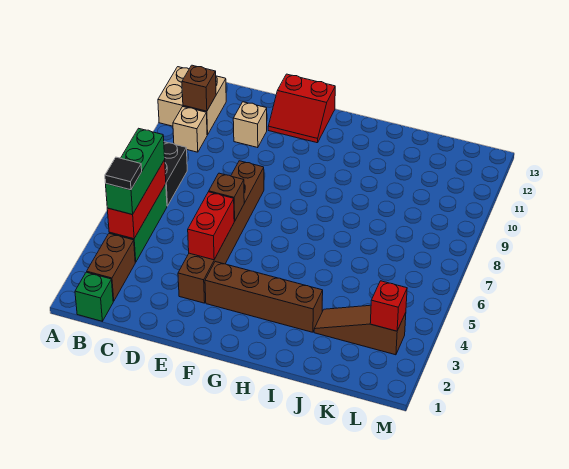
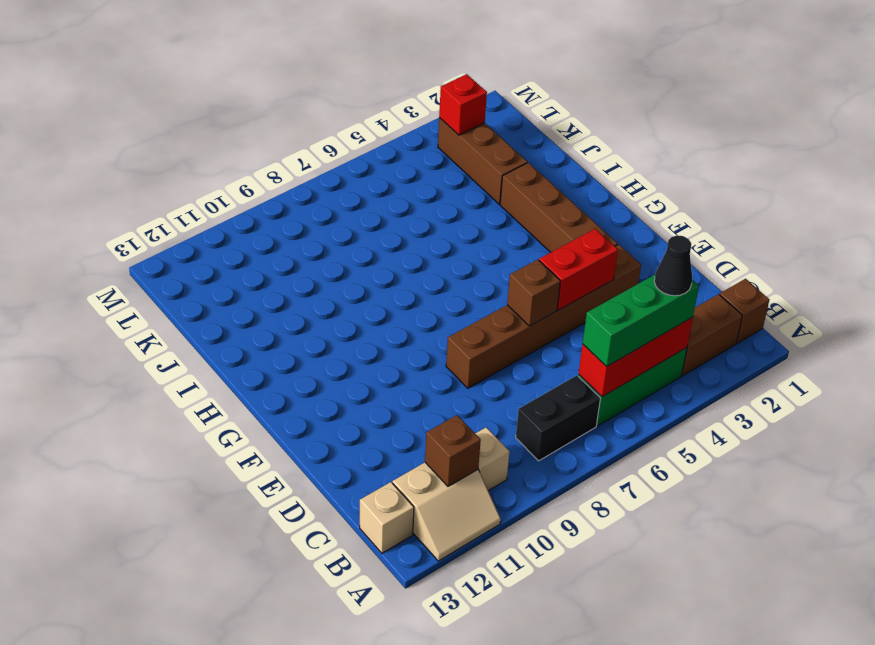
tan brick A11:B12 level 1 -> tan slope A11:B12 level 1 top B
green brick B1 level 1 -> brown brick B1 level 1
black tile B4 level 4 -> black cone B4 level 4
tan brick D11 level 1 -> tan brick B13 level 1
red slope E12:F13 level 1 top 13 -> none
brown slope J3:L3 level 1 top L -> brown brick J3:L3 level 1

